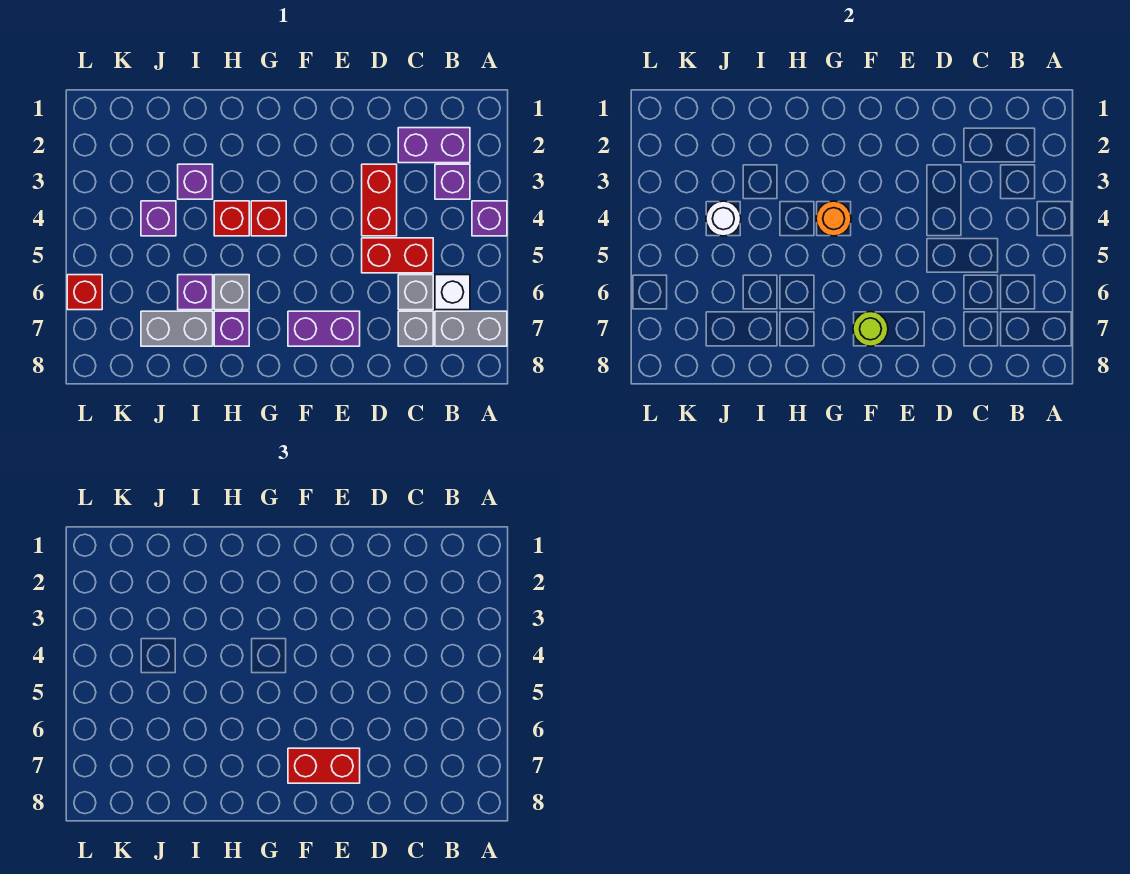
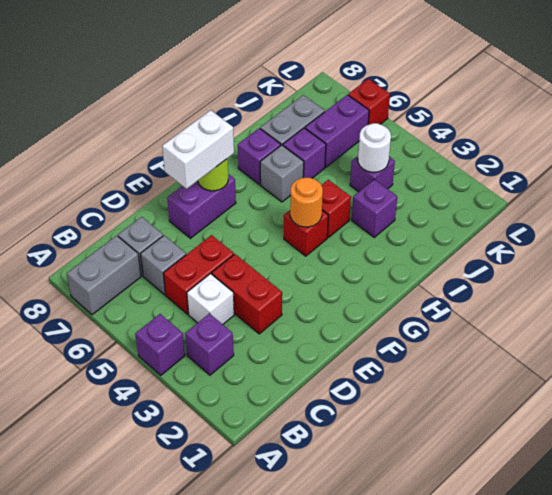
purple brick B2:C2 level 1 -> purple brick J6:K6 level 1
white brick B6 level 1 -> white brick C4 level 1
red brick E7:F7 level 3 -> white brick E7:F7 level 3

